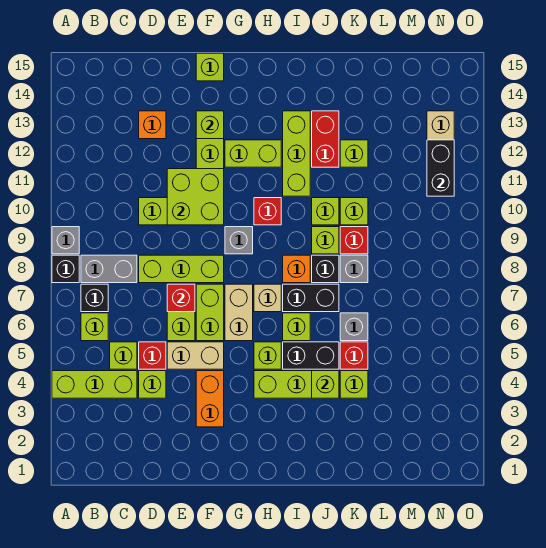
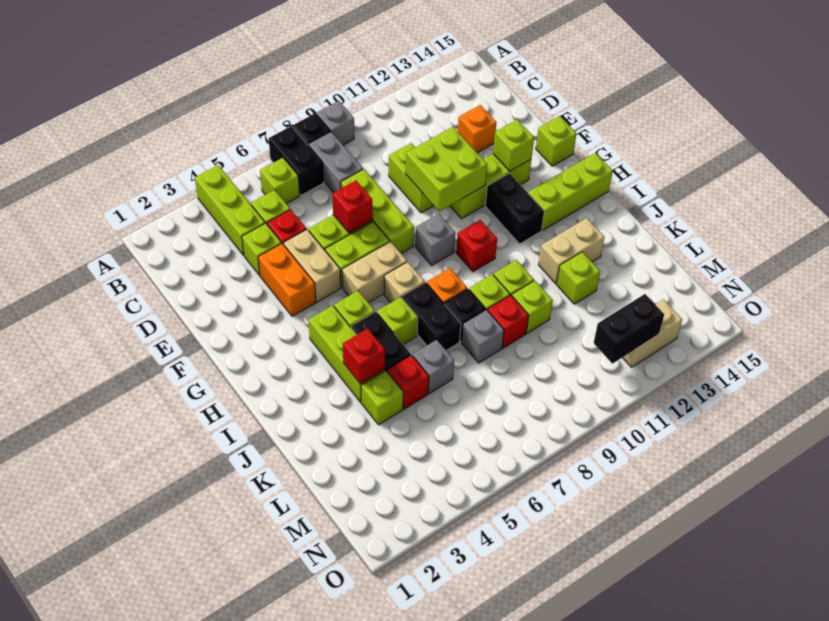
black brick B7 level 1 -> black brick A7:B7 level 1
orange brick F3:F4 level 1 -> orange brick E4:F4 level 1
lime brick G12:H12 level 1 -> black brick G12:H12 level 1
lime brick I11:I13 level 1 -> lime brick H13:H15 level 1
lime brick J4 level 2 -> red brick J4 level 2
red brick J12:J13 level 1 -> tan brick J12:J13 level 1

